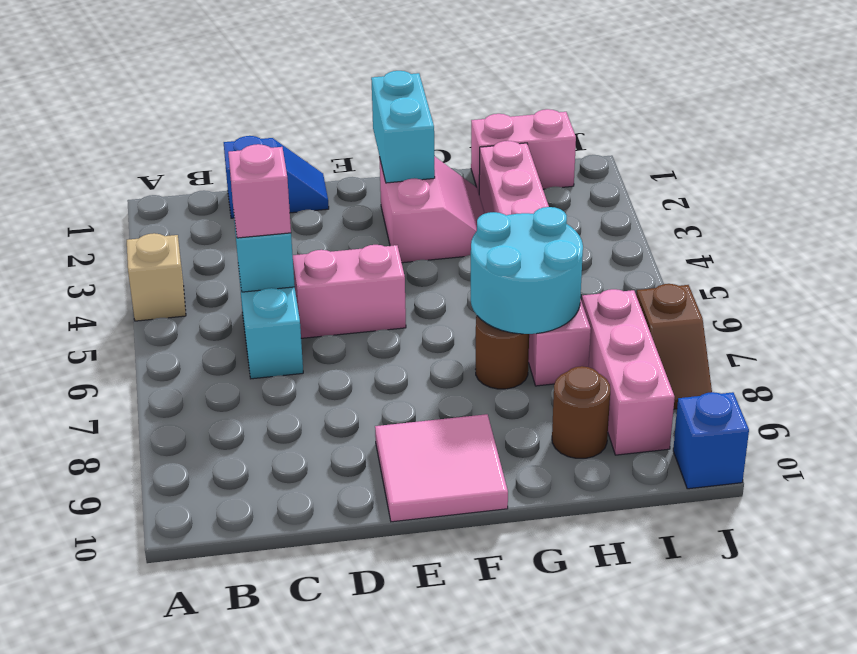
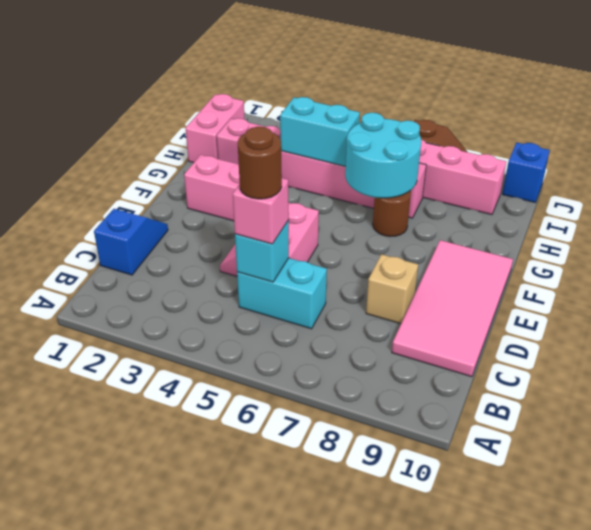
tan brick A4 level 1 -> tan brick D8 level 1
pink tile E9:F10 level 1 -> pink tile C9:F10 level 1
cyan brick F1:F2 level 2 -> cyan brick H4:H5 level 2
brown round brick H9 level 1 -> brown round brick C5 level 4

